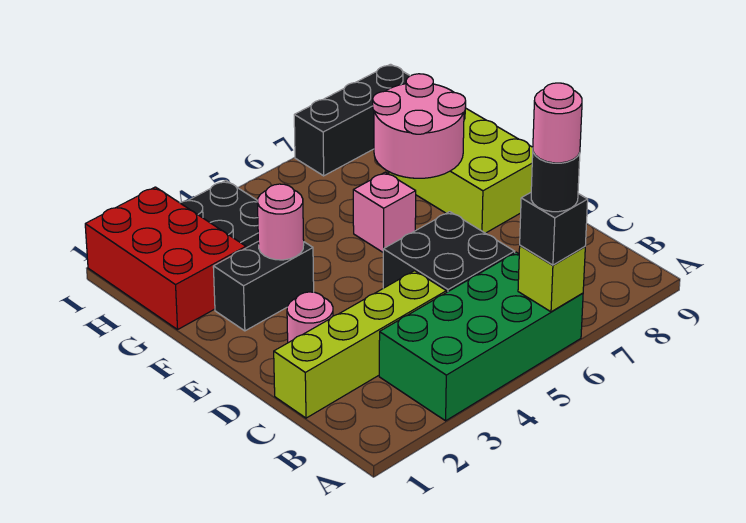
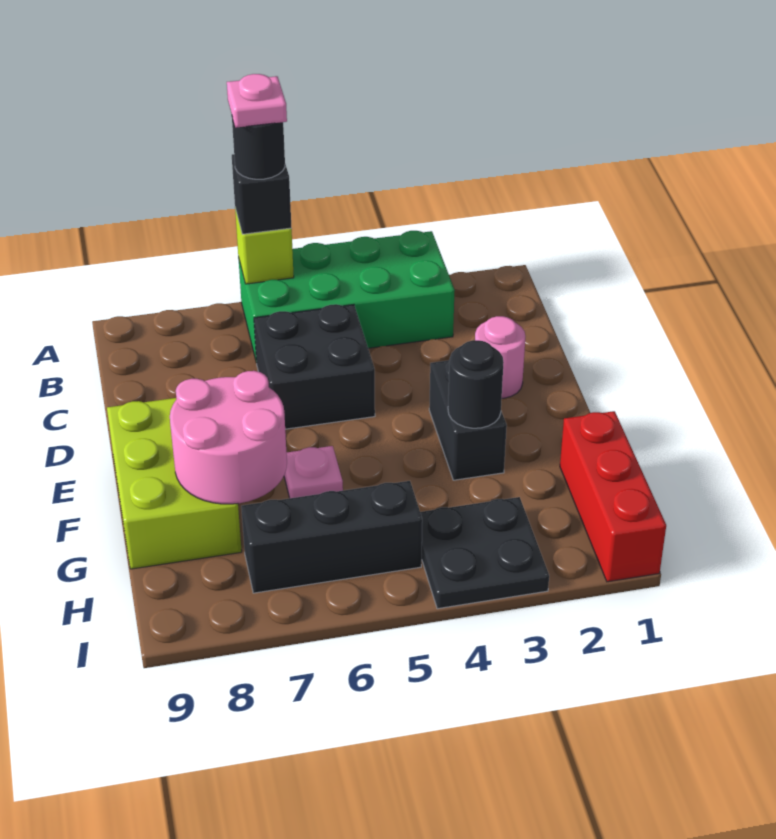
pink round brick A6 level 5 -> pink plate A6 level 5
lime brick C1:C4 level 1 -> none
black brick F2:F3 level 1 -> black brick E3:F3 level 1
pink round brick F3 level 2 -> black round brick F3 level 2
pink brick F6 level 1 -> pink plate F6 level 1
red brick G1:I2 level 1 -> red brick G1:I1 level 1
black brick I7:I9 level 1 -> black brick H5:H7 level 1

